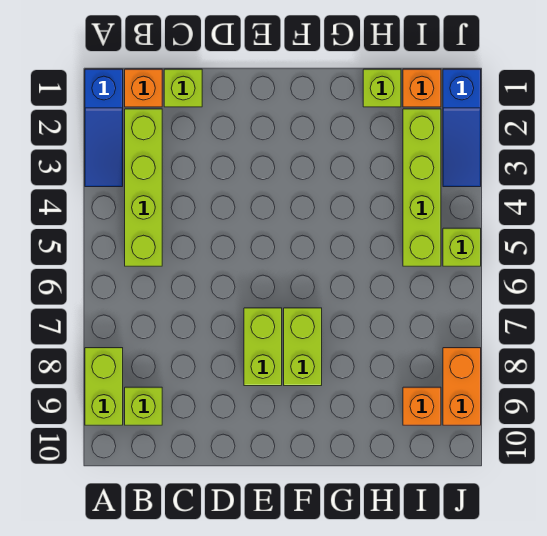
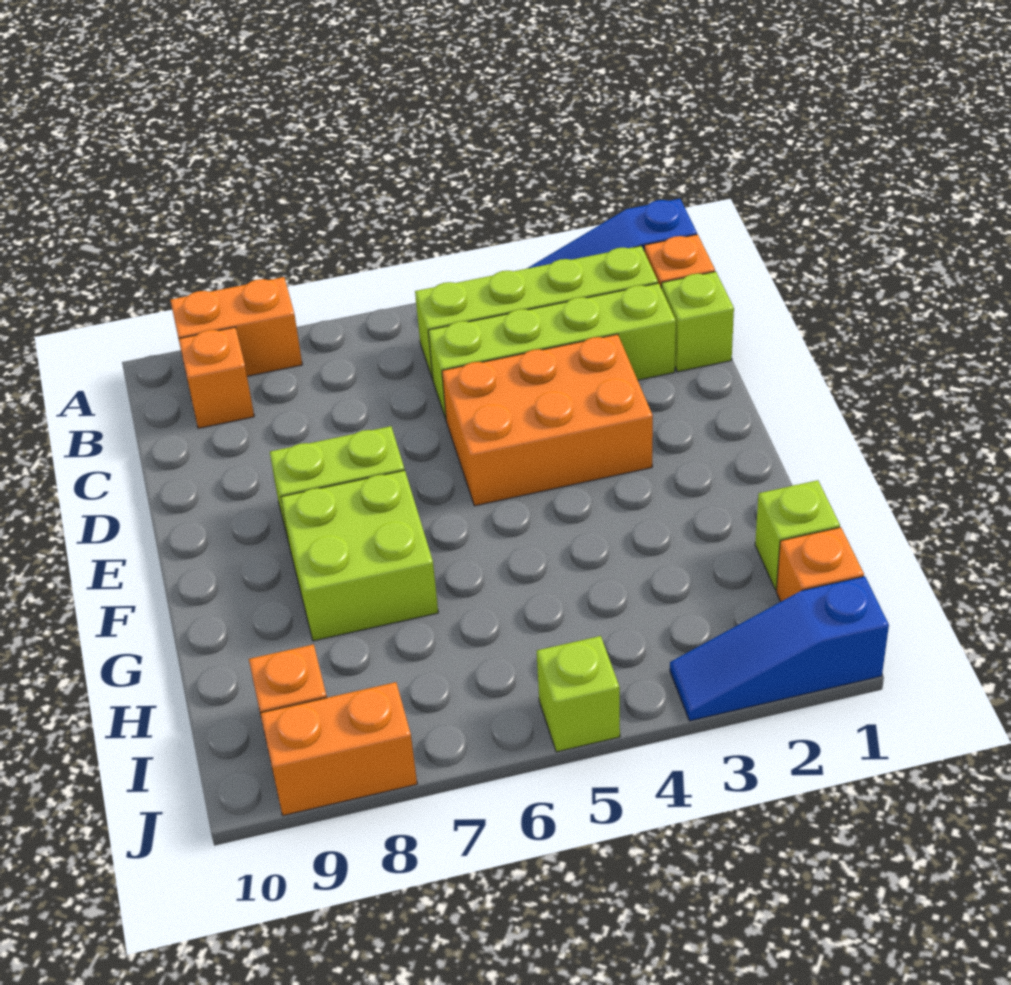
lime brick A8:A9 level 1 -> orange brick A8:A9 level 1
lime brick B9 level 1 -> orange brick B9 level 1
none -> orange brick D3:E5 level 1
lime brick F7:F8 level 1 -> lime brick F7:G8 level 1
lime brick I2:I5 level 1 -> lime brick C2:C5 level 1

